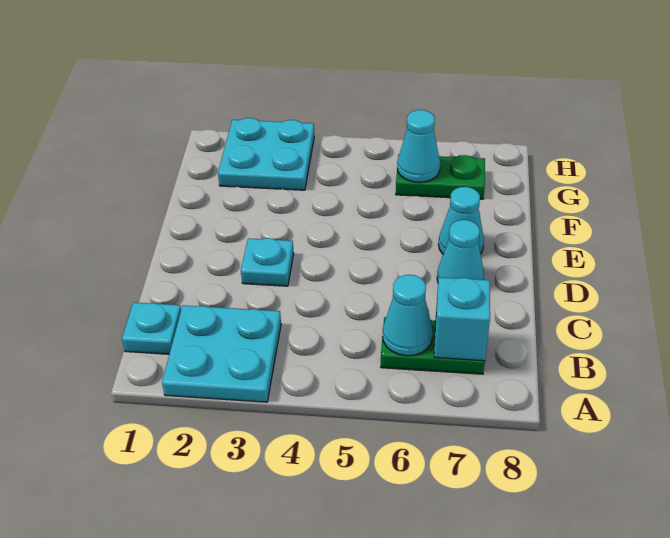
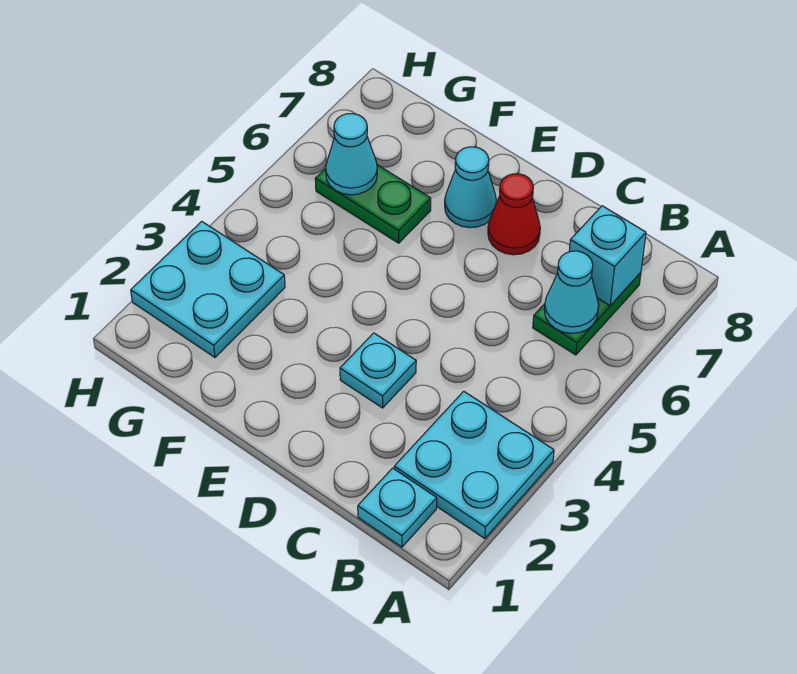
cyan cone D7 level 1 -> red cone D7 level 1
green plate G6:G7 level 1 -> green plate F6:G6 level 1

